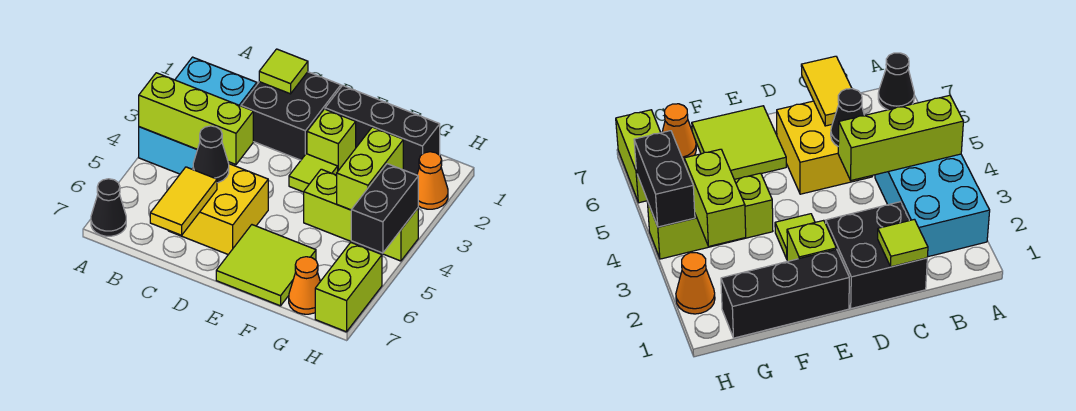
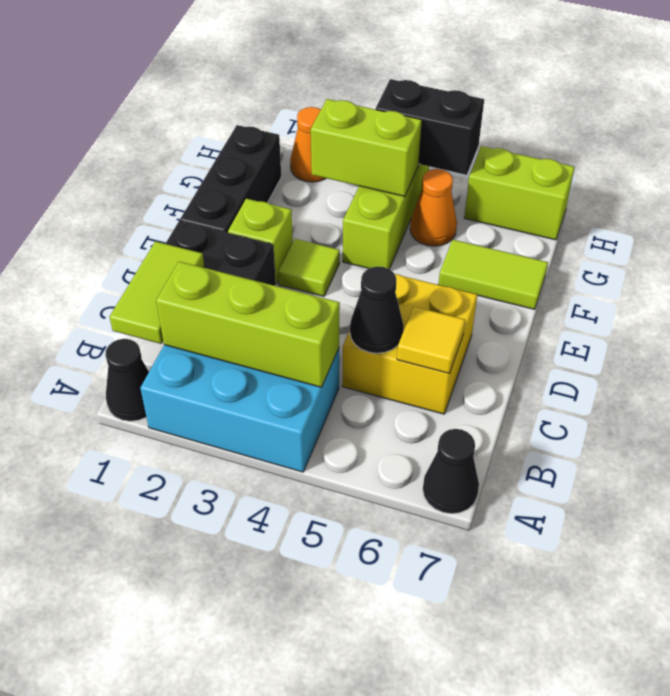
none -> black cone A1 level 1
lime brick A4:C4 level 2 -> lime brick B2:B4 level 2
lime tile C1 level 2 -> lime tile B1:C1 level 2
yellow tile C6:C7 level 2 -> yellow tile C6 level 2
lime tile E6:F7 level 1 -> lime tile F6:F7 level 1
orange cone G7 level 1 -> orange cone G5 level 1

